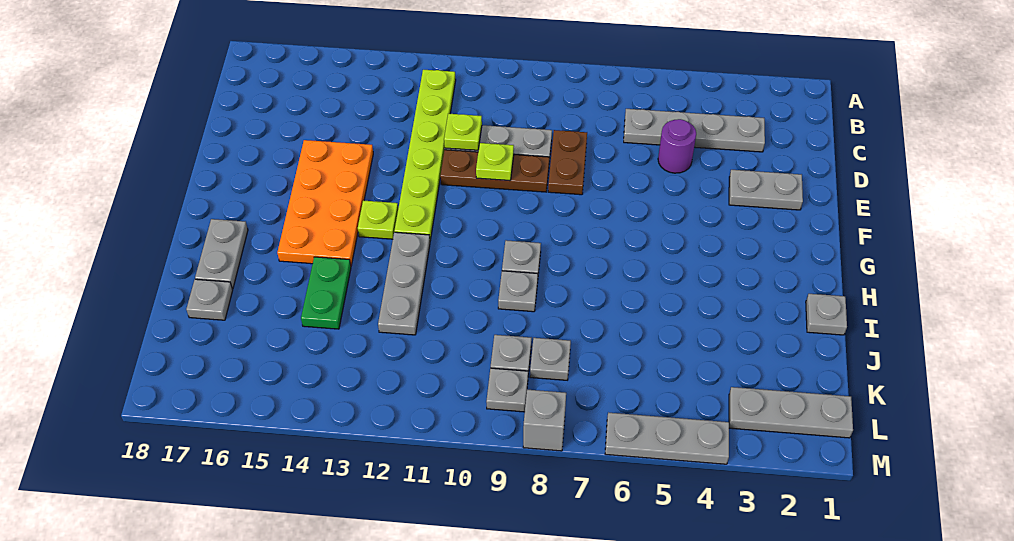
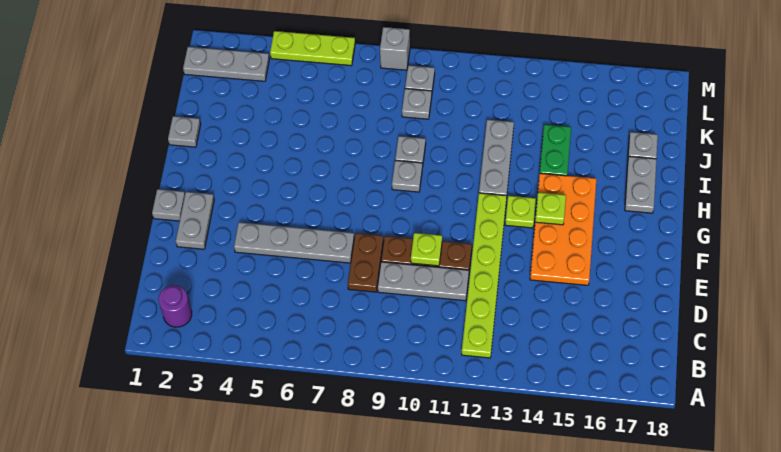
grey plate C3:C6 level 1 -> grey plate E4:E7 level 1
purple round brick D5 level 1 -> purple round brick B2 level 1
lime plate D11 level 2 -> lime plate G14 level 2
grey plate E2:E3 level 1 -> grey plate E2:F2 level 1
grey plate K8 level 1 -> grey plate F1 level 1
grey plate M4:M6 level 1 -> lime plate M4:M6 level 1

